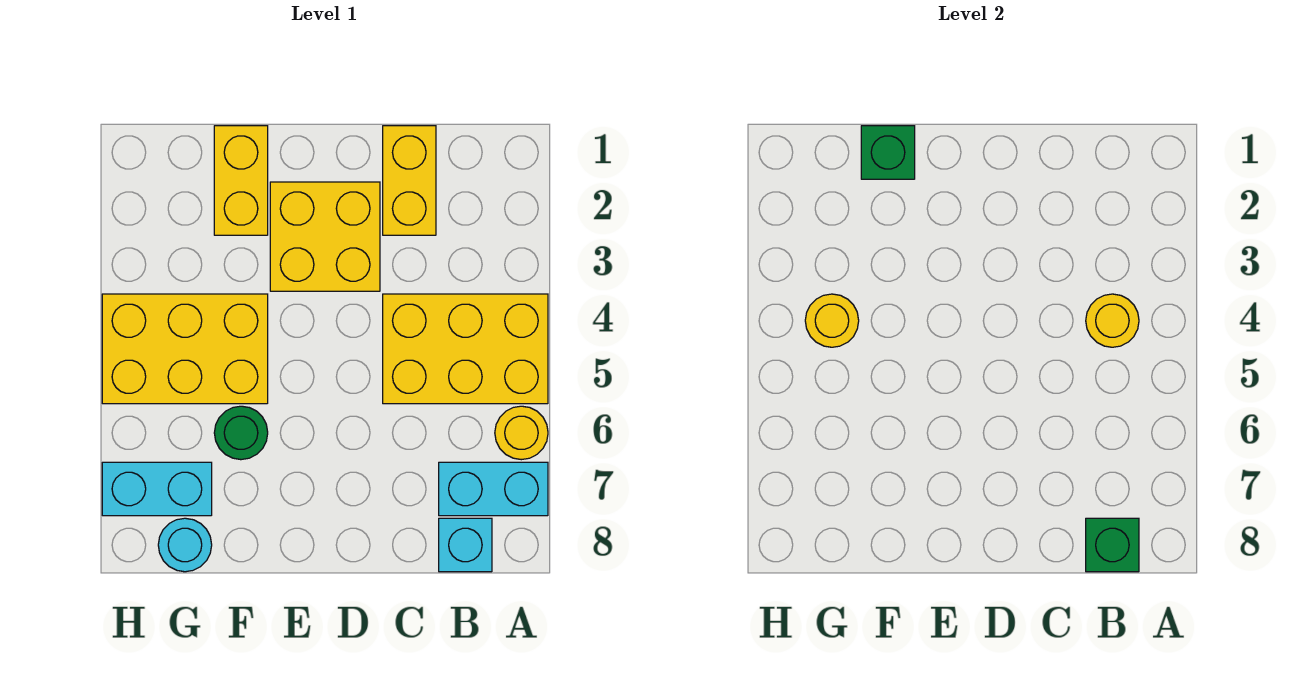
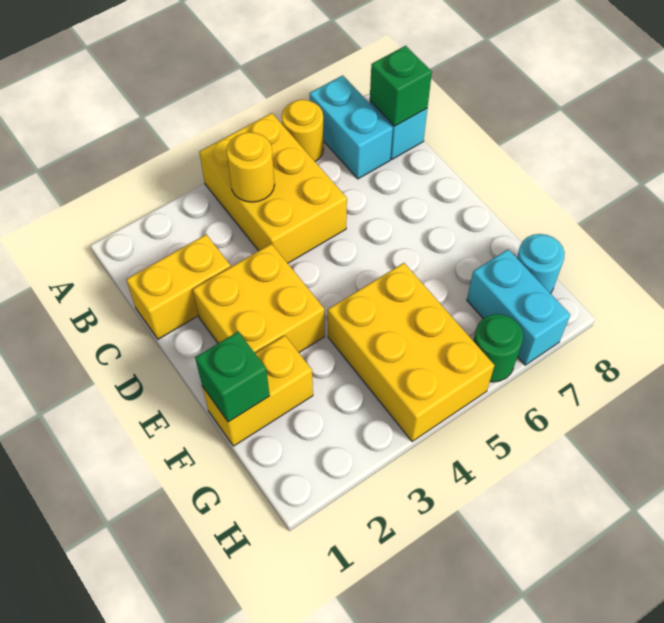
green round brick F6 level 1 -> green round brick H6 level 1
yellow round brick G4 level 2 -> none

